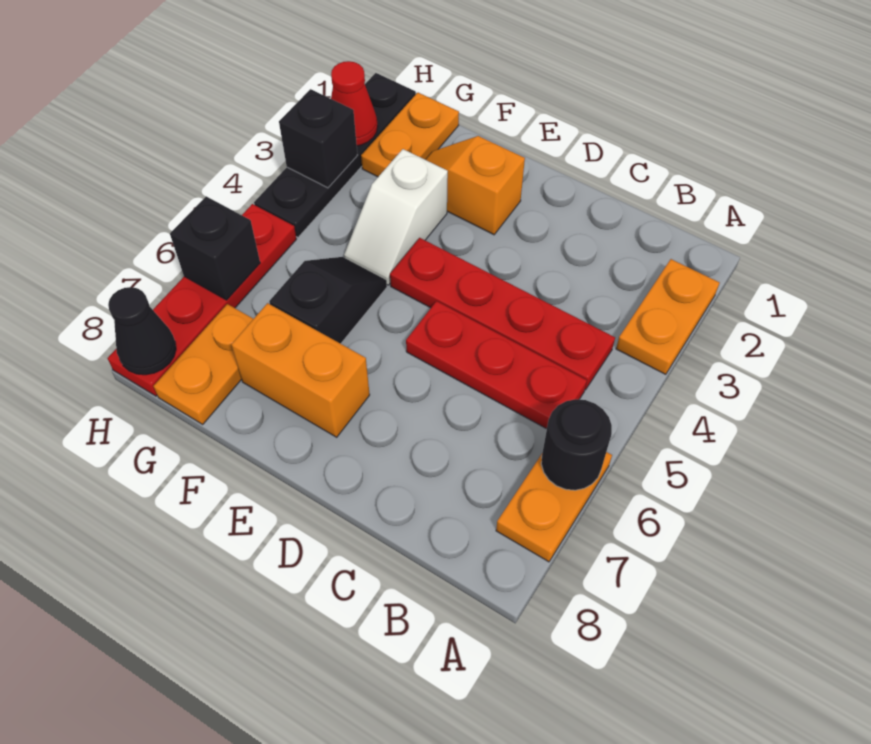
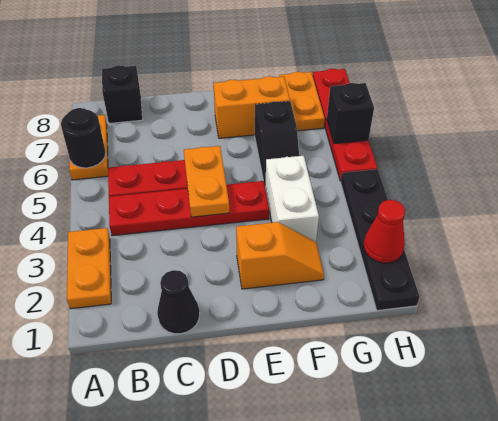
white slope F3:F4 level 1 top 3 -> white brick F3:F4 level 1
orange plate G1:G2 level 1 -> orange plate D4:D5 level 2
black brick H3 level 2 -> black brick B8 level 1
black cone H8 level 2 -> black cone C1 level 1

